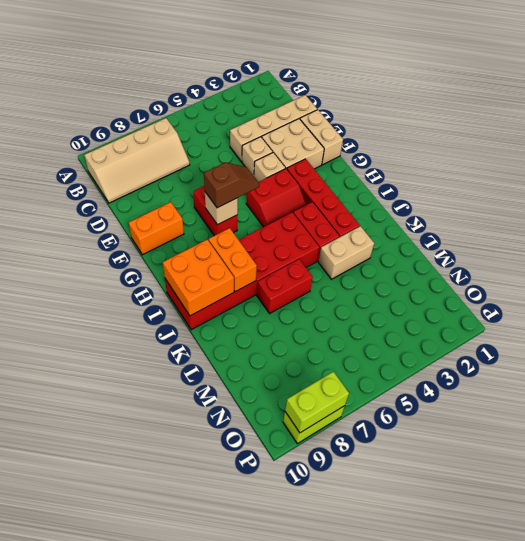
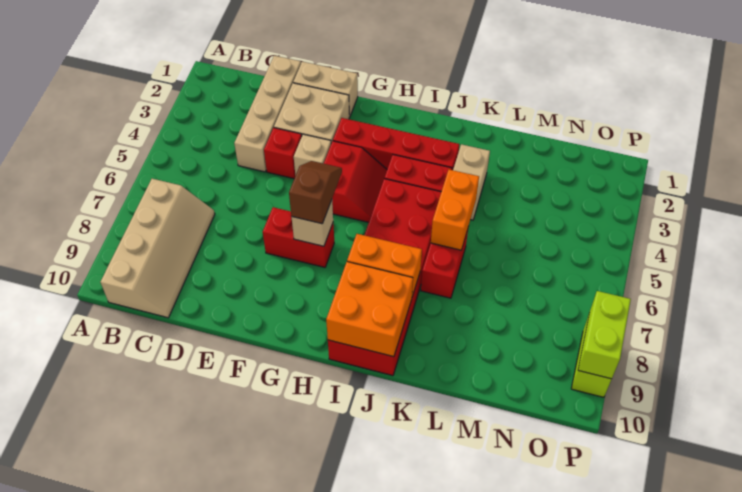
tan brick E4 level 1 -> red brick E4 level 1
orange brick F9:F10 level 1 -> orange brick K5:K6 level 2

